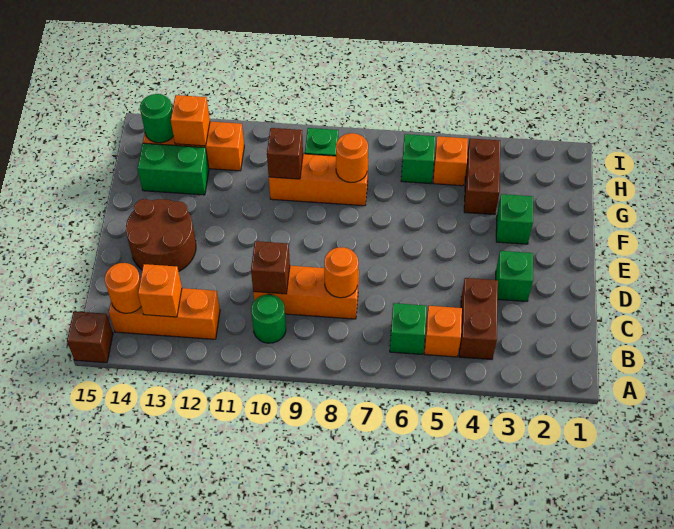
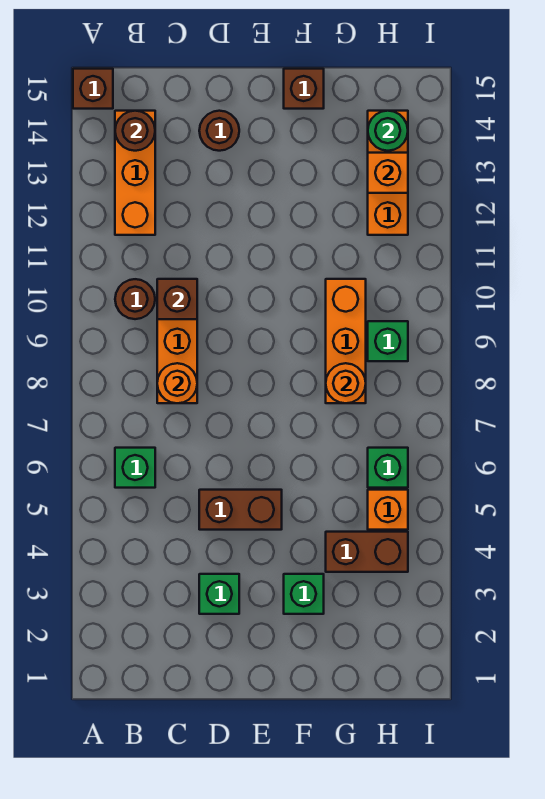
brown brick B4:C4 level 1 -> brown brick D5:E5 level 1
orange brick B5 level 1 -> none
green round brick B10 level 1 -> brown round brick B10 level 1
orange brick B13 level 2 -> none
orange round brick B14 level 2 -> brown round brick B14 level 2
brown round brick D13:E14 level 1 -> brown round brick D14 level 1
brown brick G10 level 2 -> brown brick F15 level 1
green brick G13:G14 level 1 -> none

